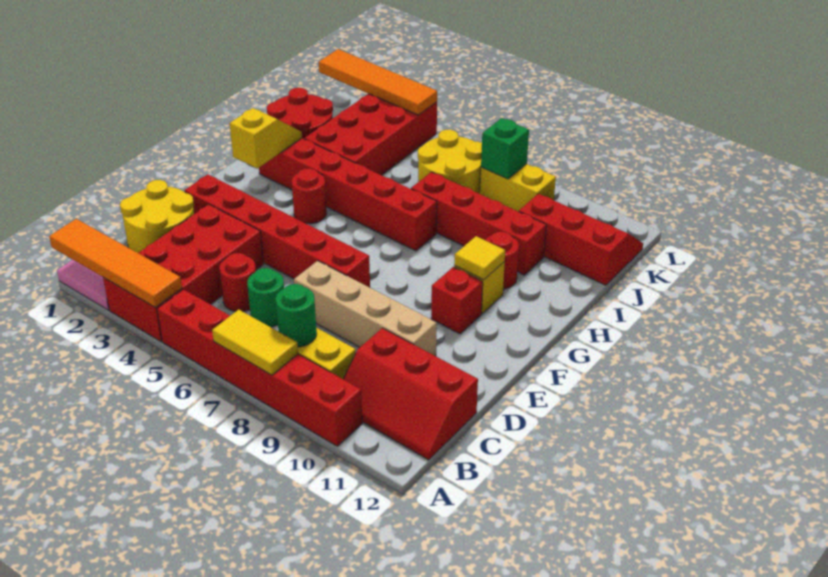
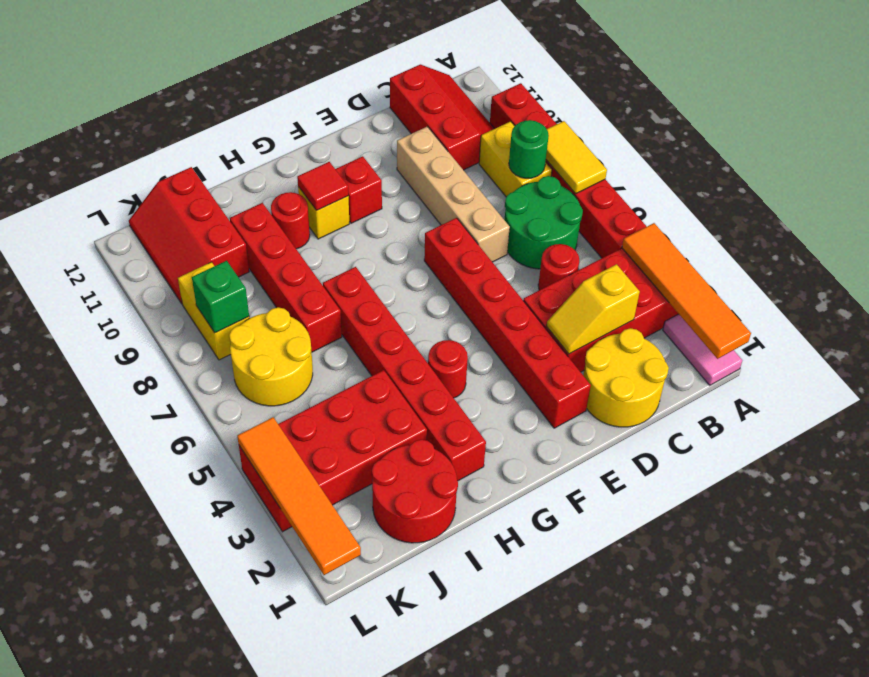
green round brick C6 level 1 -> green round brick B6:C7 level 1
yellow slope G2:H2 level 2 top G -> yellow slope C3:D3 level 2 top C
yellow tile G10 level 2 -> red tile G10 level 2

